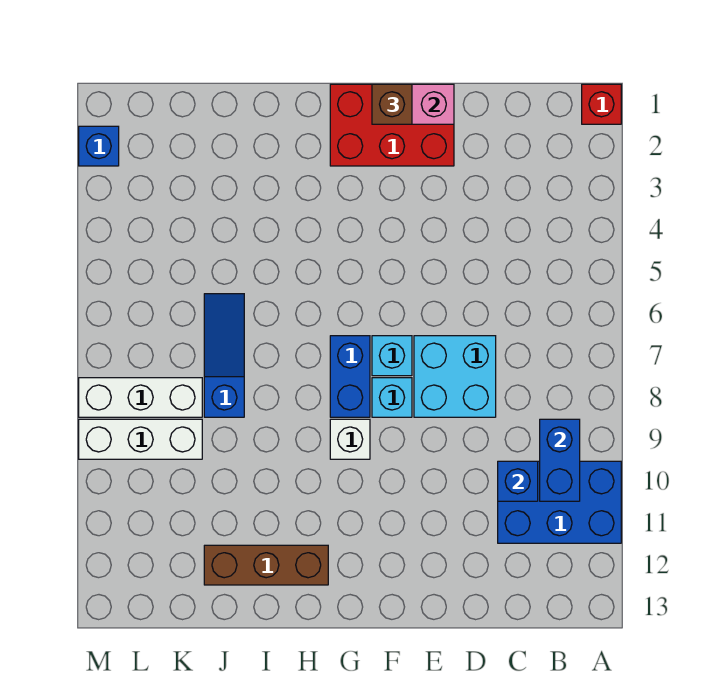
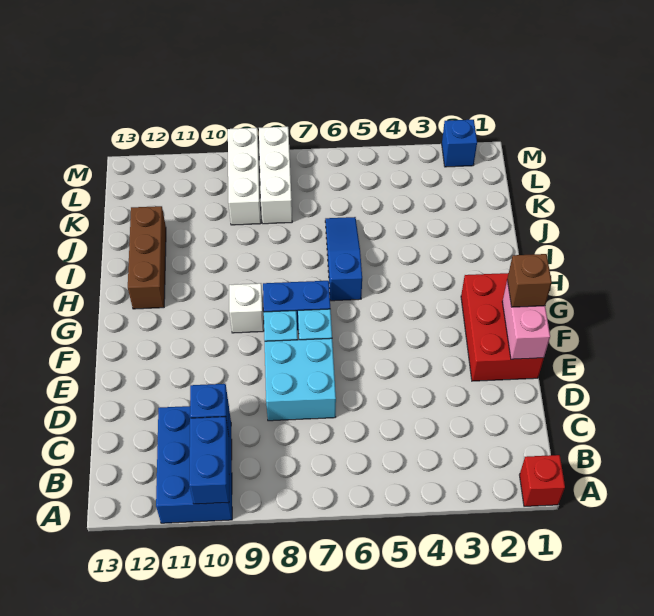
blue brick B9:B10 level 2 -> blue brick A10:B10 level 2
blue slope J6:J8 level 1 top 8 -> blue slope H6:J6 level 1 top H

